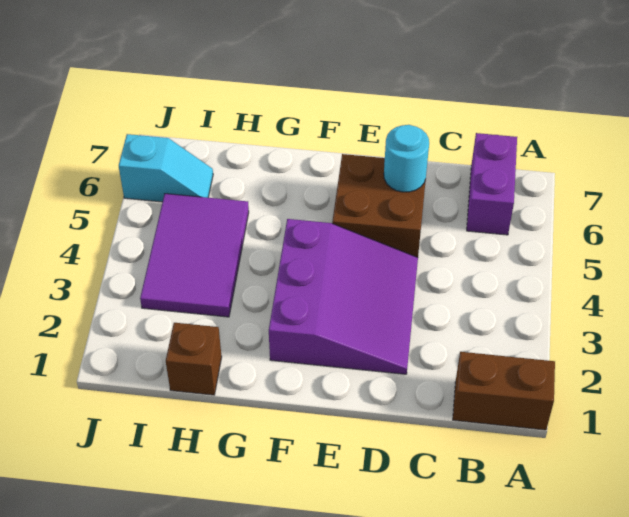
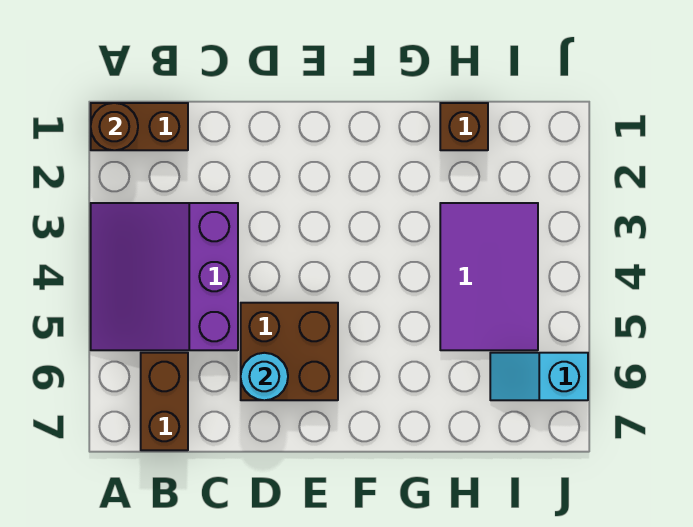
none -> brown round brick A1 level 2
purple brick B6:B7 level 1 -> brown brick B6:B7 level 1
purple slope D2:F4 level 1 top F -> purple slope A3:C5 level 1 top C

